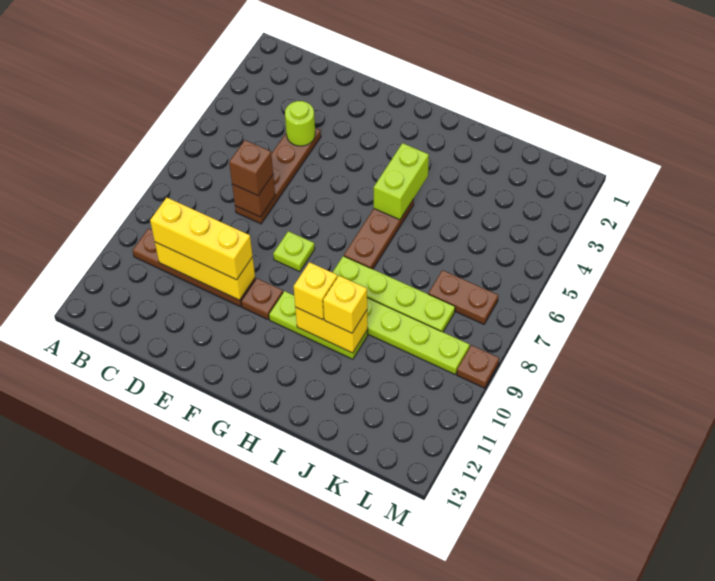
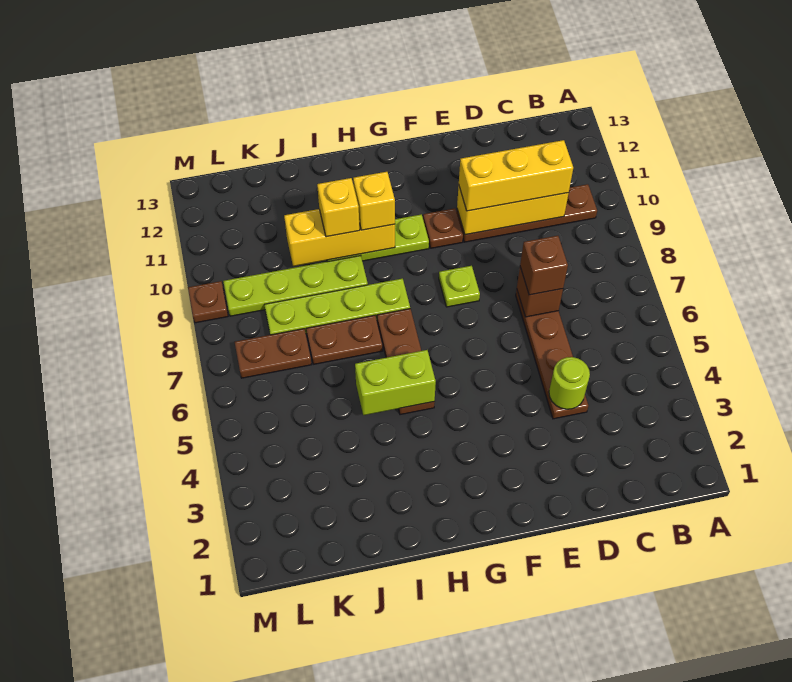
lime brick H4:H5 level 2 -> lime brick H5:I5 level 2
yellow brick H10:I10 level 2 -> yellow brick H10:J10 level 2
none -> brown plate I7:J7 level 1

